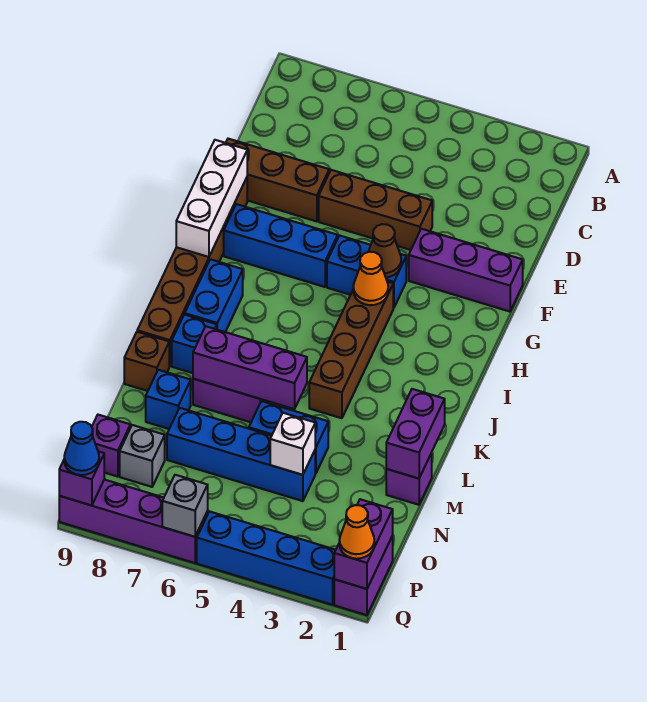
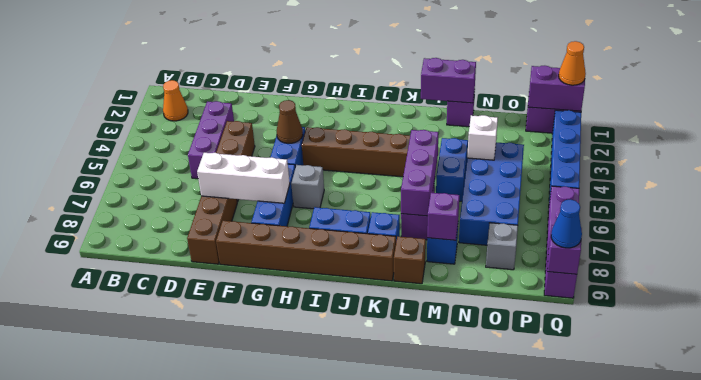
purple brick F1:F3 level 1 -> purple brick D3:D5 level 1
white brick F9:H9 level 2 -> white brick E7:G7 level 2
orange cone H4 level 2 -> orange cone B2 level 1
blue brick N4:N7 level 1 -> blue brick N4:O7 level 1
purple brick O9 level 1 -> purple brick M8 level 2
grey brick Q6 level 2 -> grey brick H6 level 1

